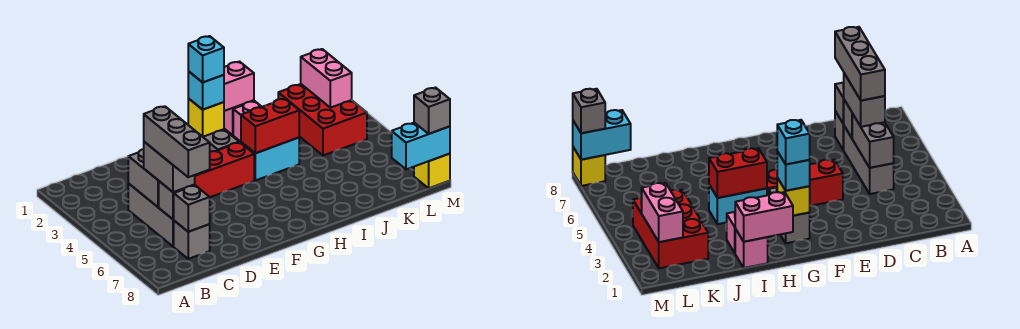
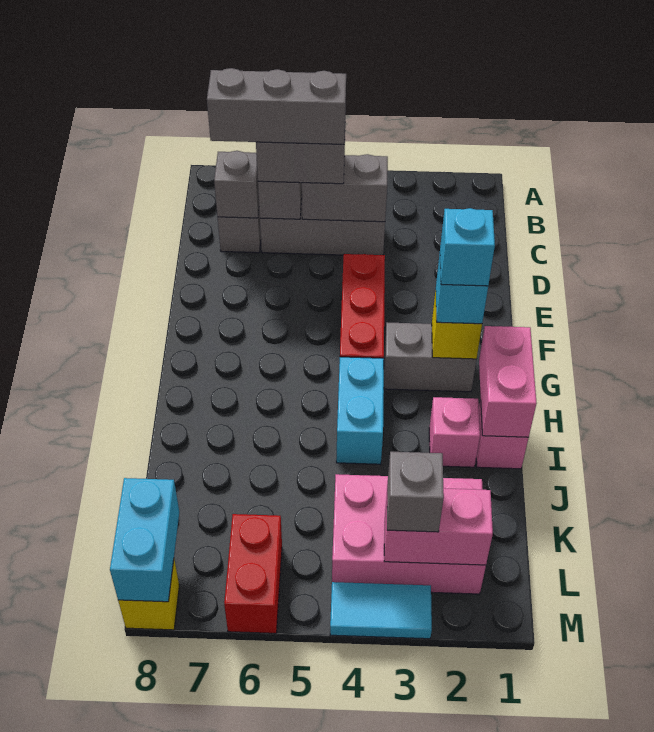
red brick H4:I4 level 2 -> red brick L6:M6 level 1
red brick K2:L4 level 1 -> pink brick K2:L4 level 1
none -> cyan tile M3:M4 level 1
grey brick M8 level 3 -> grey brick L3 level 3

